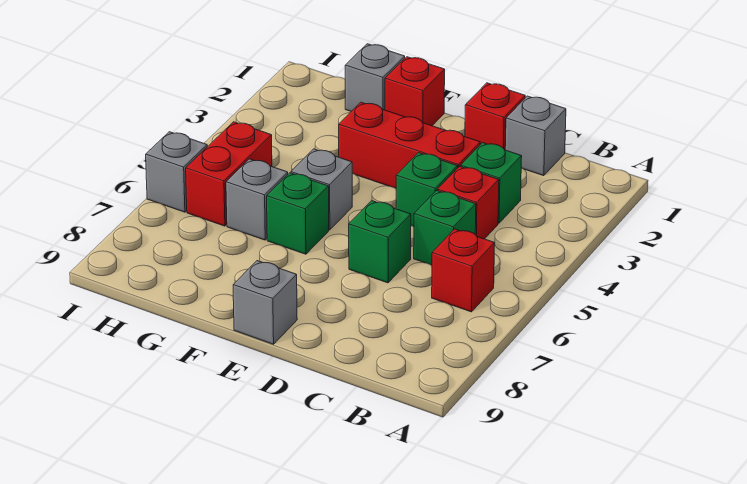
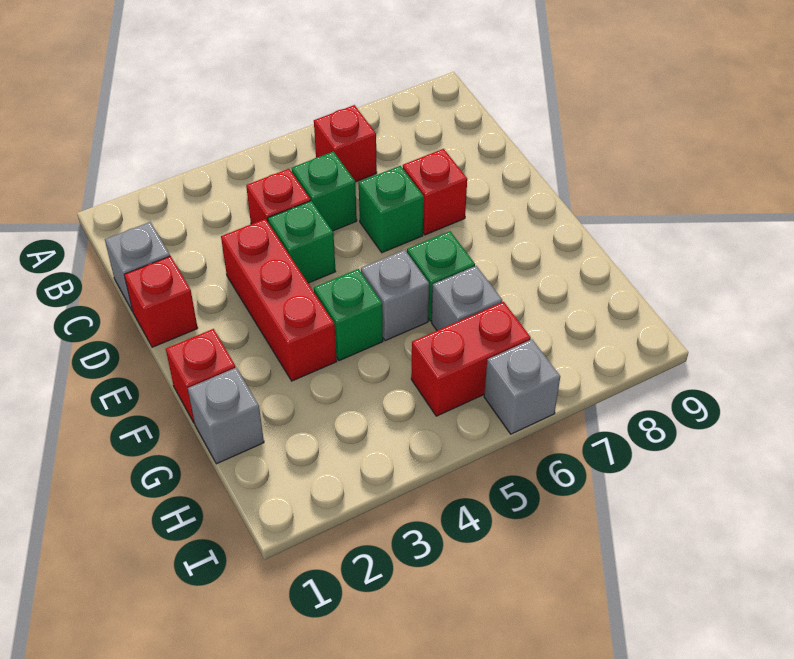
green brick C3 level 1 -> green brick F4 level 1
none -> red brick D7 level 1
grey brick E9 level 1 -> none

